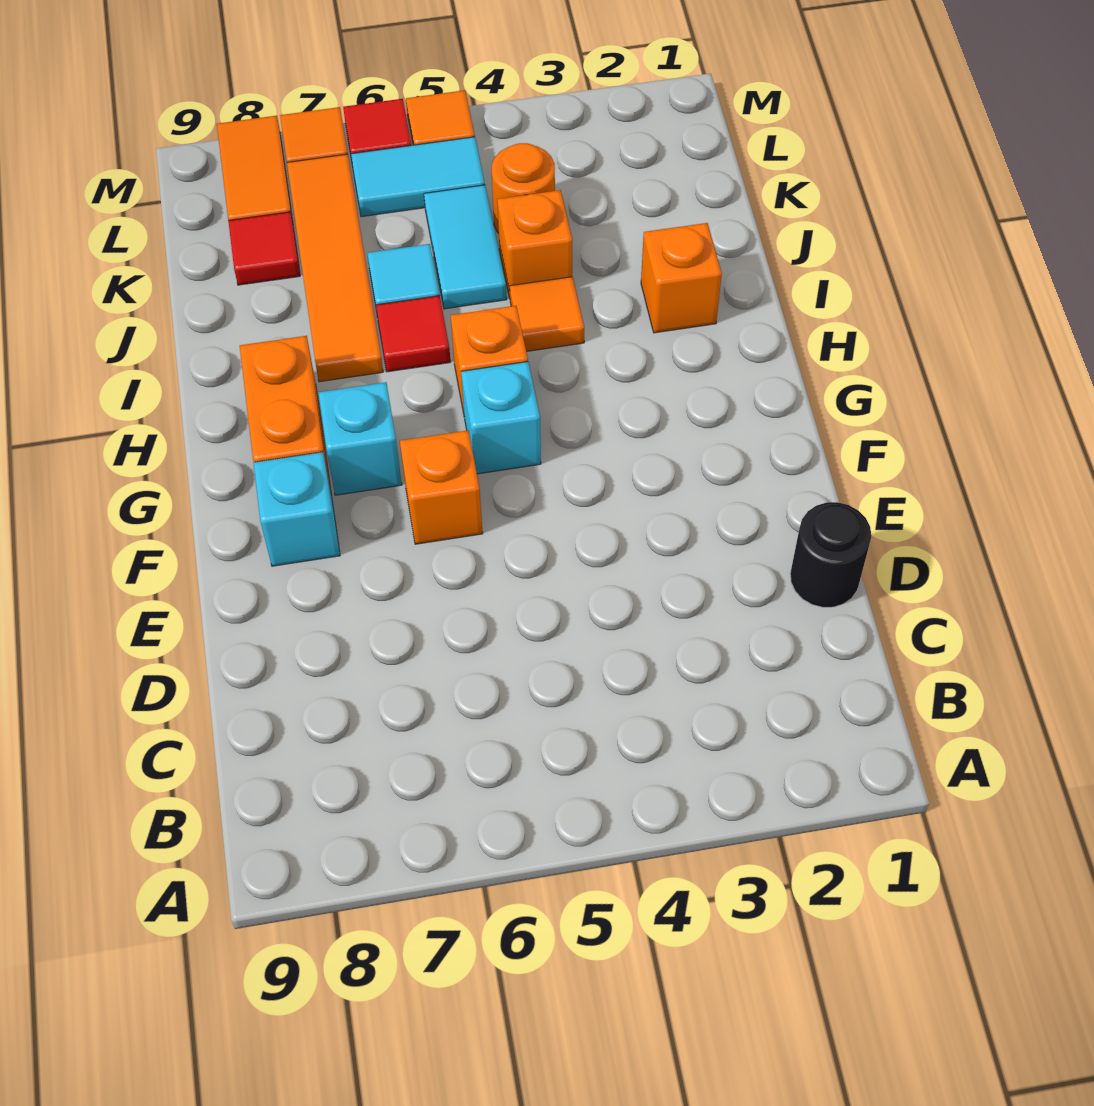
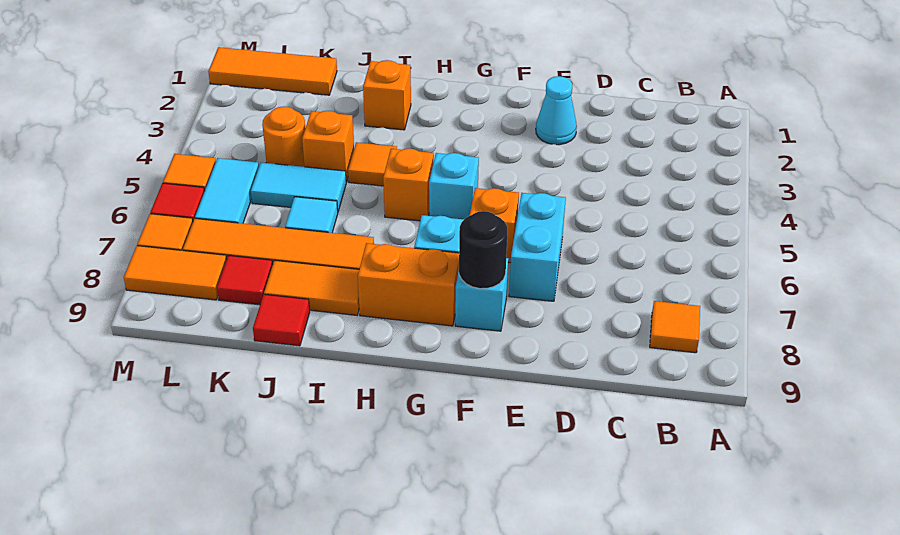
none -> orange tile B8 level 1
black round brick D1 level 1 -> black round brick F8 level 2
none -> cyan cone E2 level 1
none -> cyan brick E6:E7 level 1
red tile I6 level 1 -> red tile J9 level 1
none -> orange tile I8:J8 level 1
none -> orange tile K1:M1 level 1

